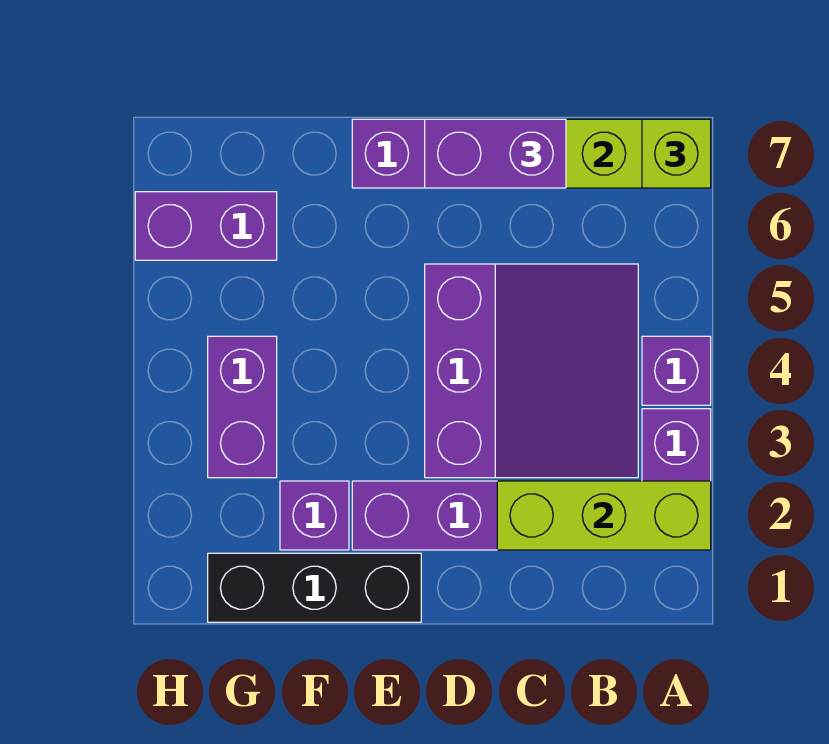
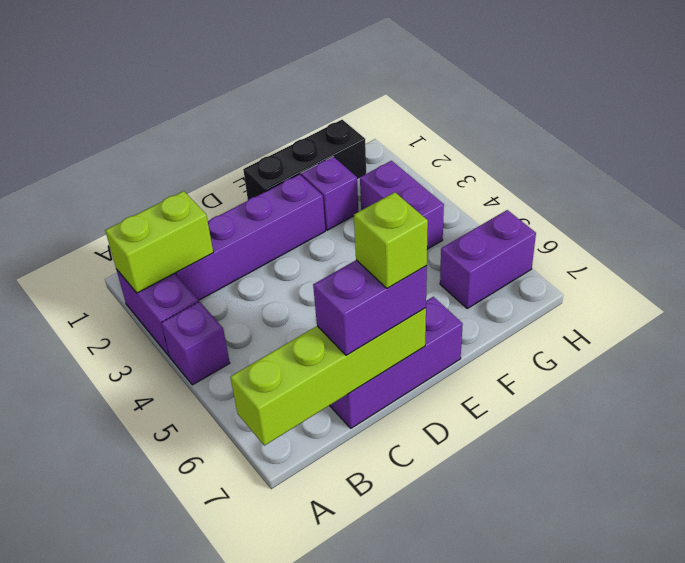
lime brick A2:C2 level 2 -> lime brick A2:B2 level 2
lime brick A7 level 3 -> lime brick D7 level 4
purple slope B3:D5 level 1 top D -> none

